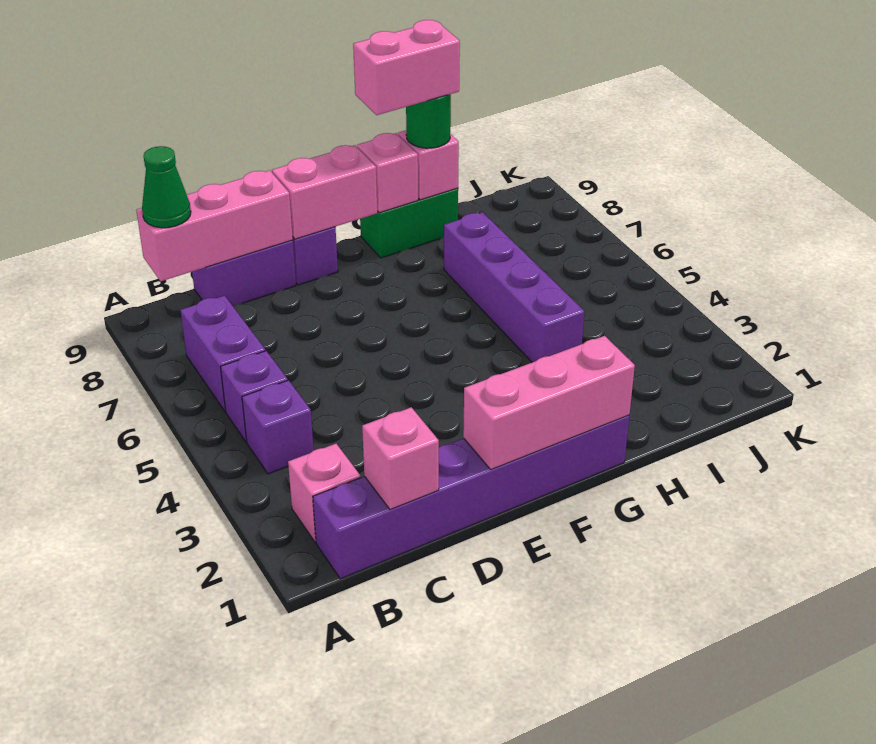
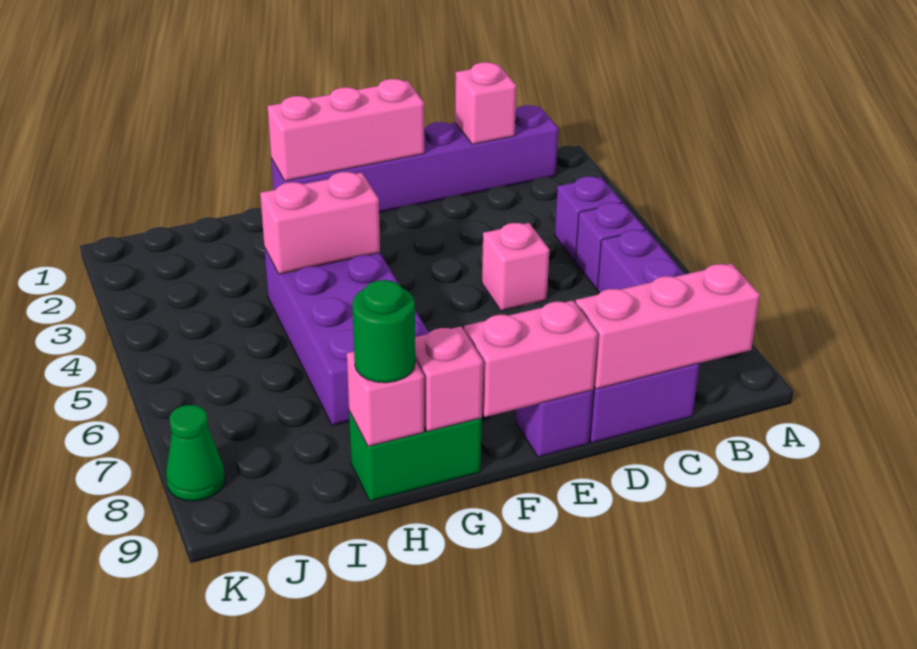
pink brick B2 level 1 -> pink brick D5 level 1
green cone B9 level 3 -> green cone K8 level 1
pink brick G9:H9 level 4 -> pink brick G4:H4 level 2
purple brick H4:H7 level 1 -> purple brick G4:H7 level 1

